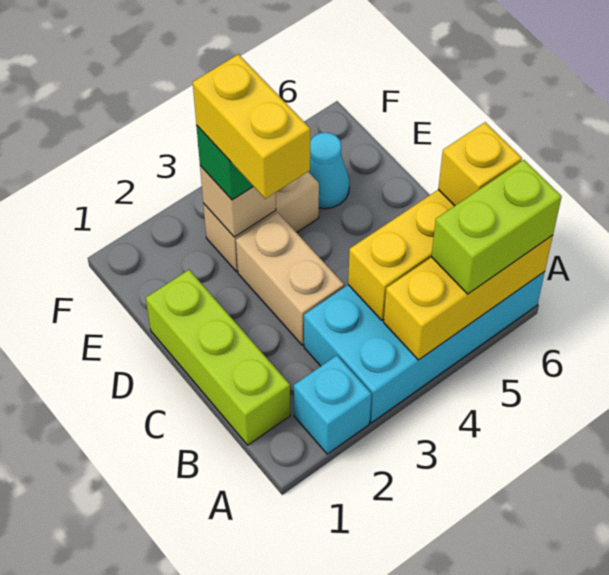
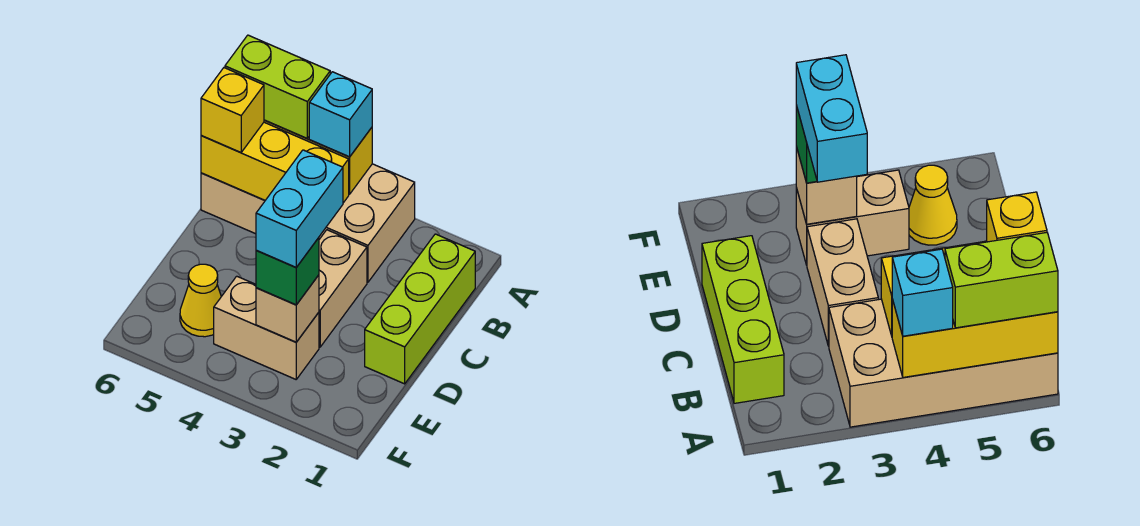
cyan brick A2 level 1 -> cyan brick A4 level 3
cyan brick A3:B6 level 1 -> tan brick A3:B6 level 1
yellow brick D3:E3 level 4 -> cyan brick D3:E3 level 4
cyan cone E5 level 1 -> yellow cone E5 level 1

